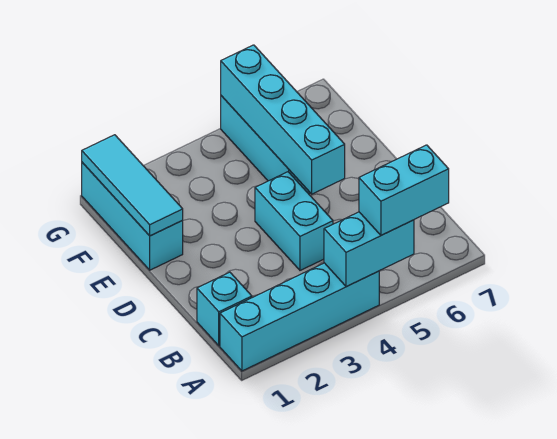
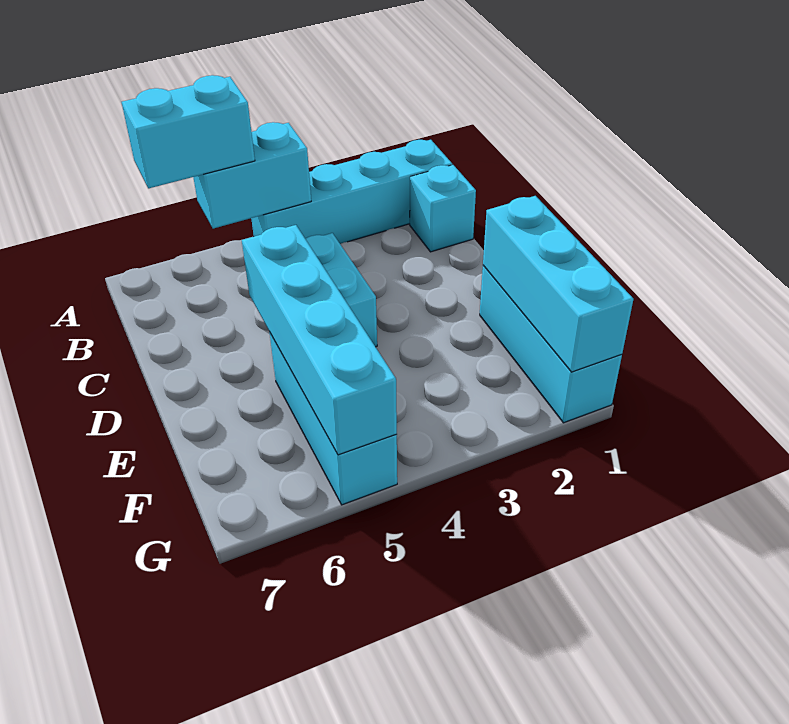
cyan tile E1:G1 level 2 -> cyan brick E1:G1 level 2

